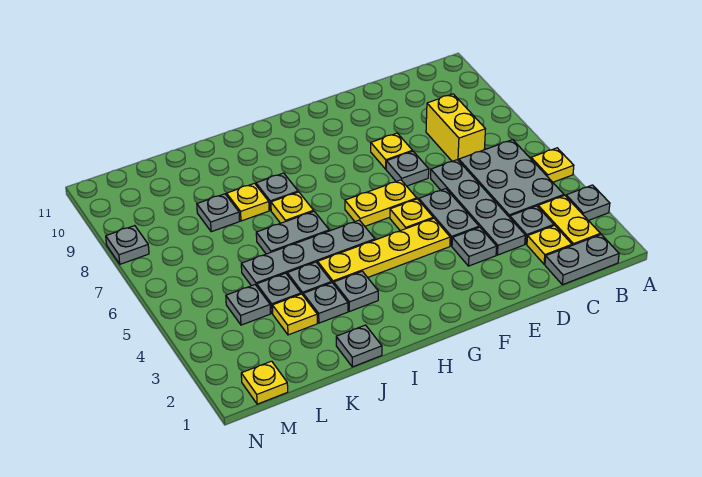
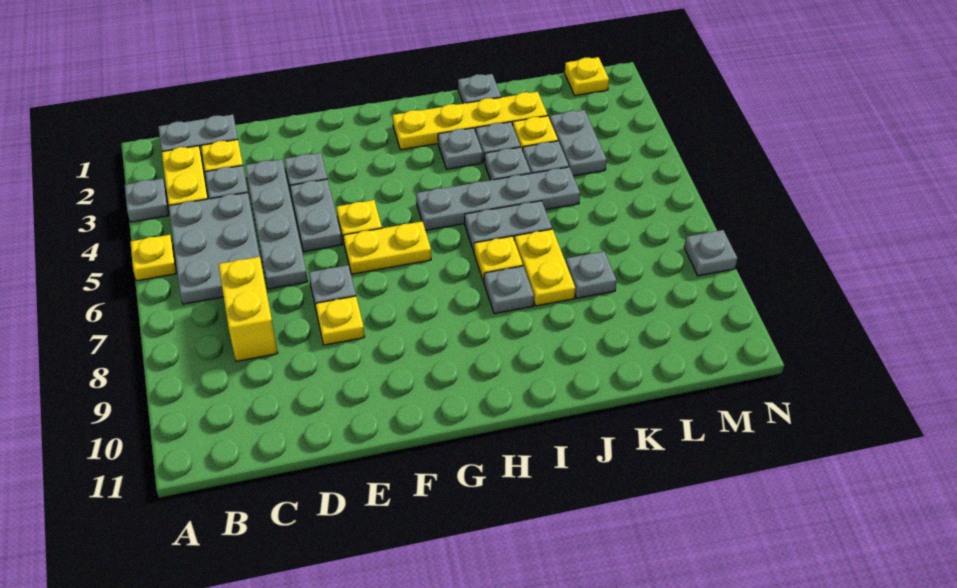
yellow plate F4:I4 level 1 -> yellow plate H2:K2 level 1
yellow plate J8 level 1 -> yellow plate J7:J8 level 1
grey plate L4 level 1 -> grey plate L3:L4 level 1

